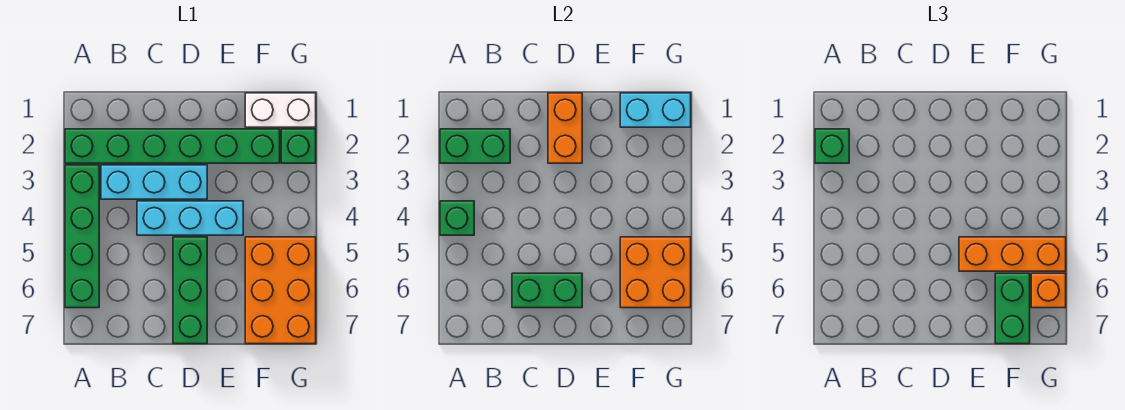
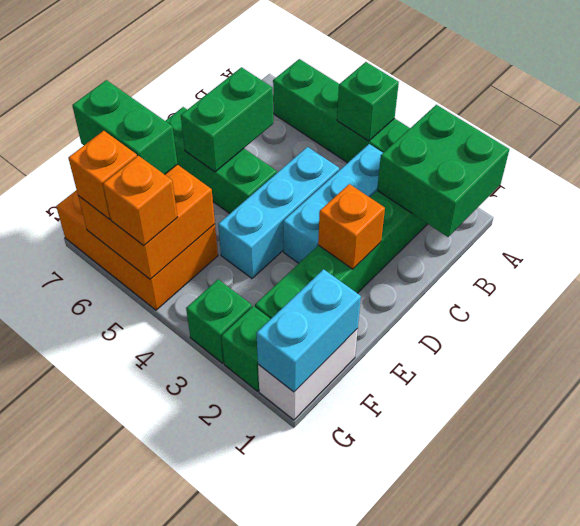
green brick A2:B2 level 2 -> green brick A1:B2 level 2
green brick A2 level 3 -> green brick G3 level 1
orange brick D1:D2 level 2 -> orange brick D2 level 2
orange brick E5:G5 level 3 -> orange brick G5 level 3

